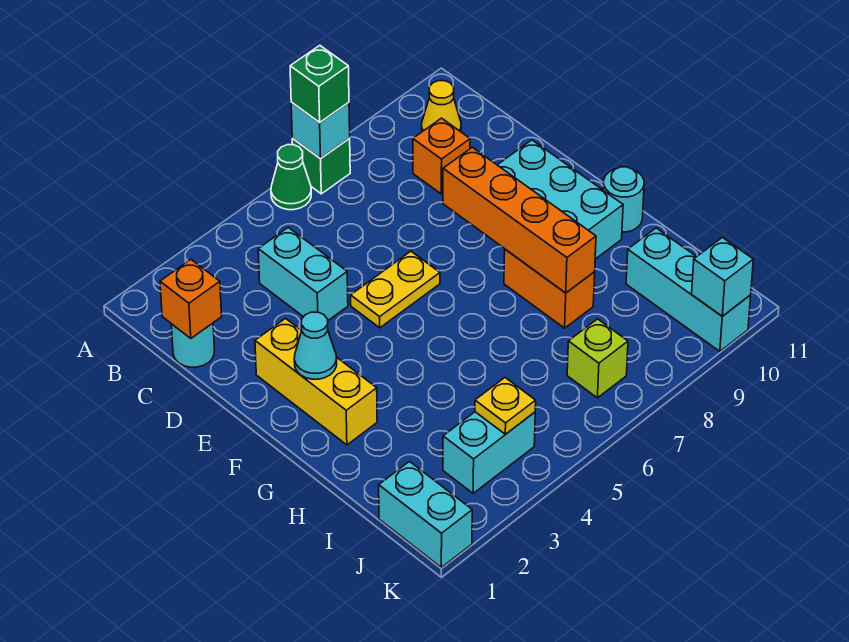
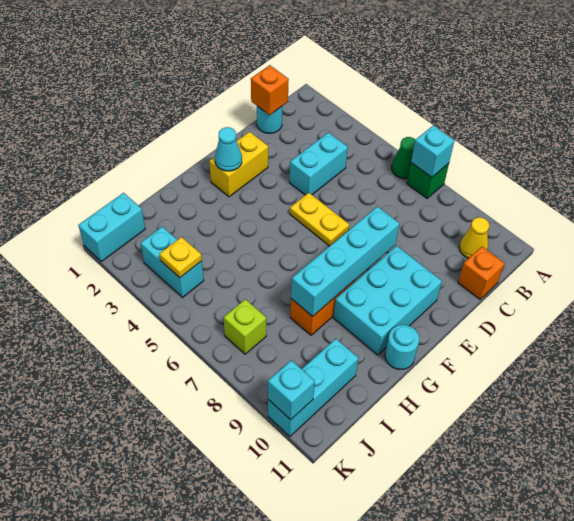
green brick A7 level 3 -> none
orange brick C9 level 1 -> orange brick C11 level 1
yellow brick E2:G2 level 1 -> yellow brick E2:F2 level 1
orange brick E8:H8 level 2 -> cyan brick E8:H8 level 2

